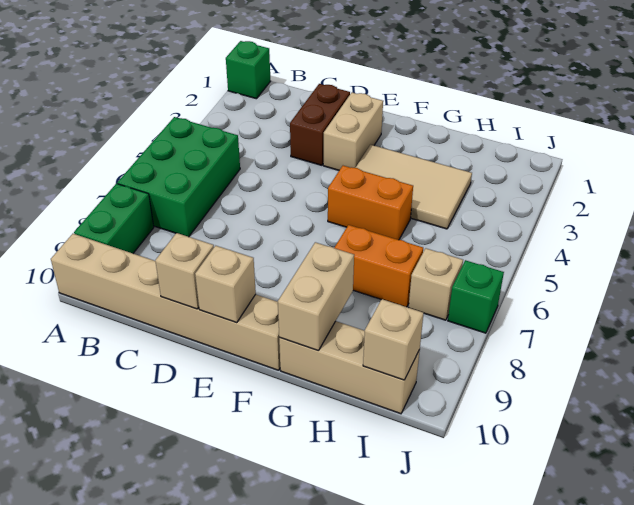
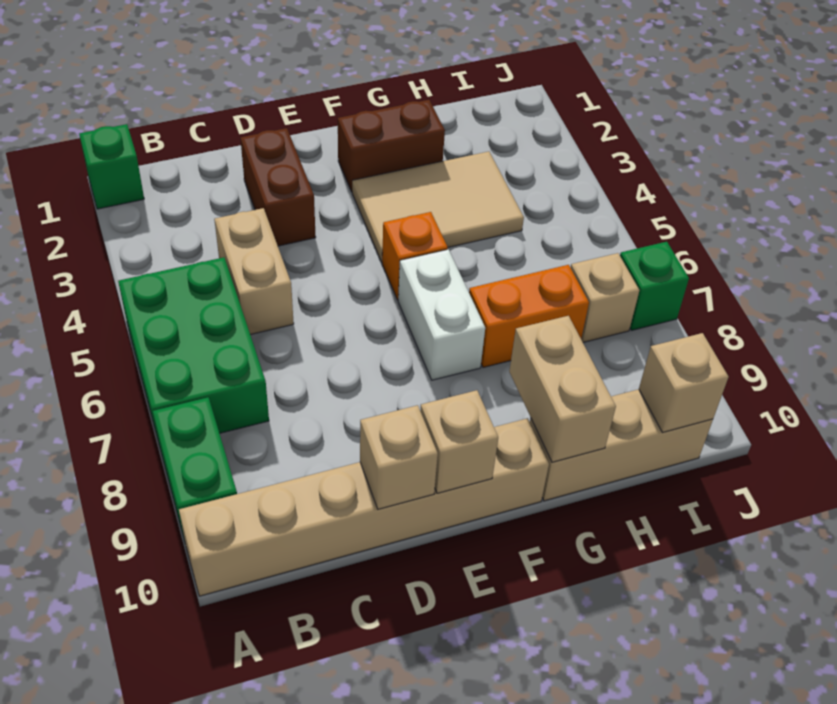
tan brick E2:E3 level 1 -> tan brick C4:C5 level 1
none -> brown brick F2:G2 level 1
orange brick F5:G5 level 1 -> orange brick F5 level 1
none -> white brick F6:F7 level 1

